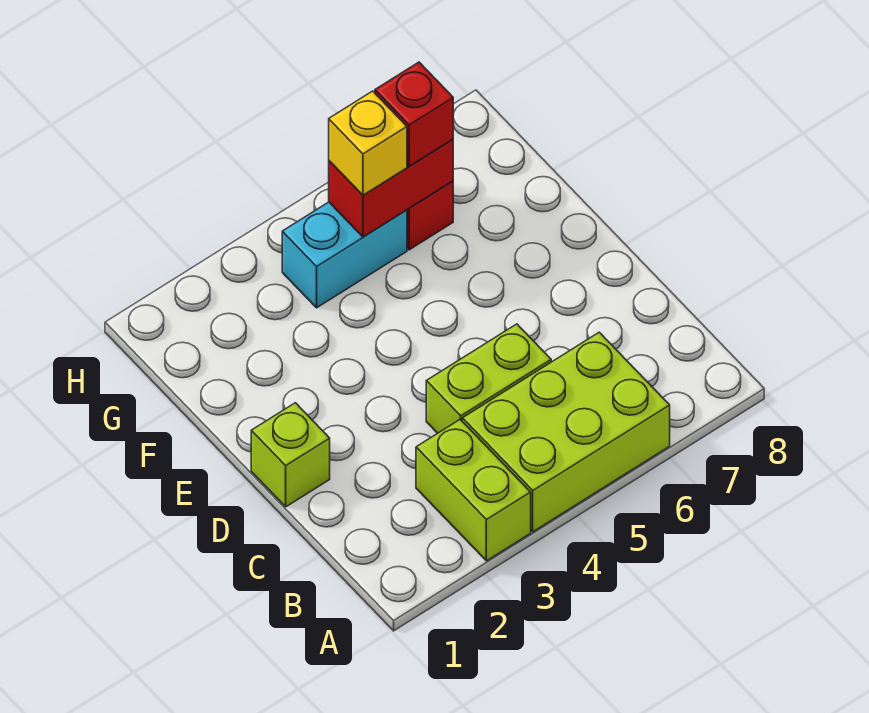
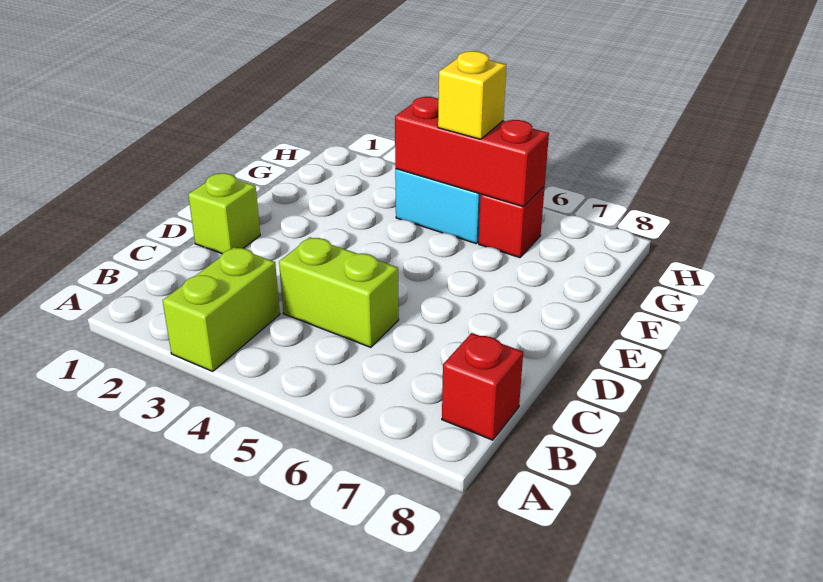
lime brick A4:B6 level 1 -> none
red brick G5:G6 level 2 -> red brick G4:G6 level 2
red brick G6 level 3 -> red brick B8 level 1

